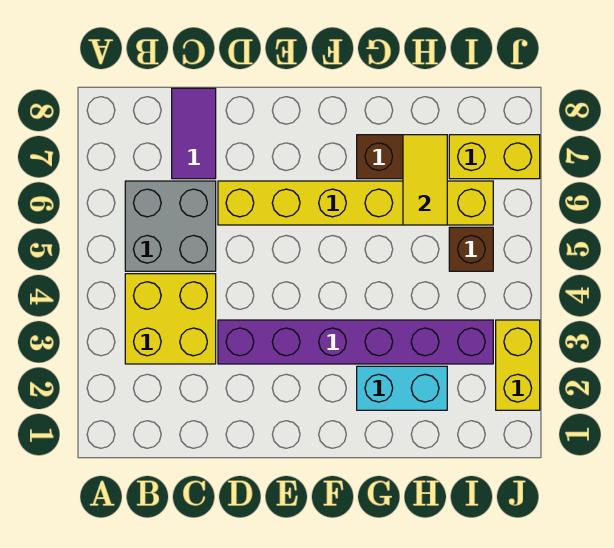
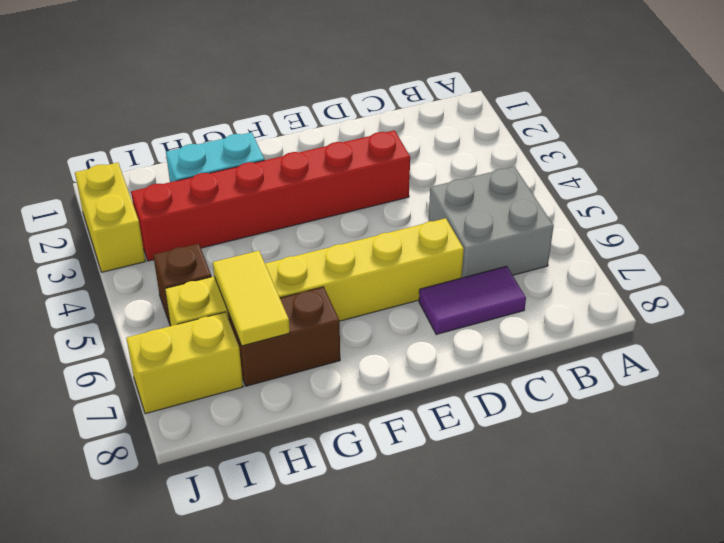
yellow brick B3:C4 level 1 -> none
purple tile C7:C8 level 1 -> purple tile C7:D7 level 1
purple brick D3:I3 level 1 -> red brick D3:I3 level 1

